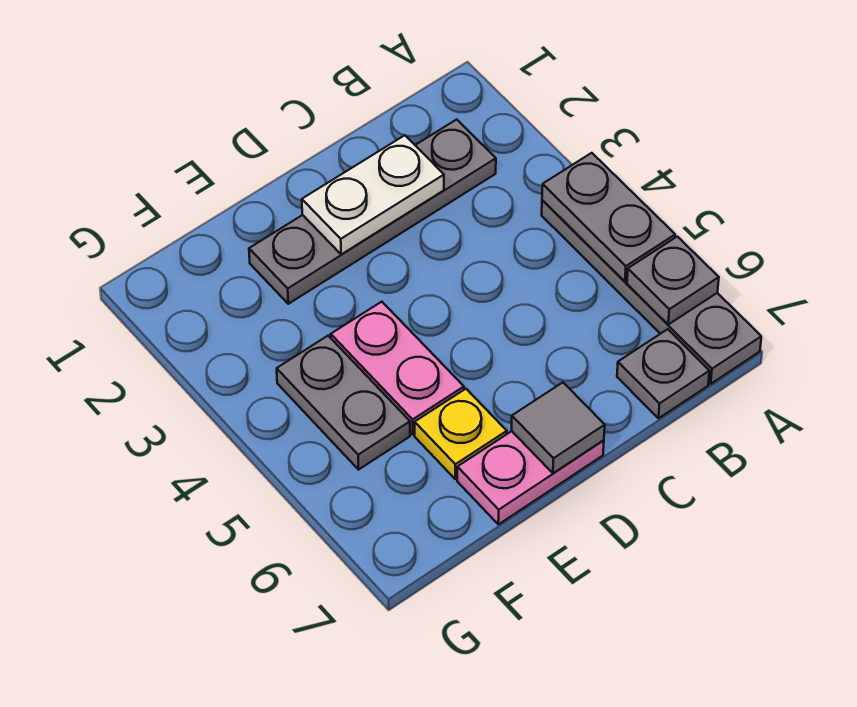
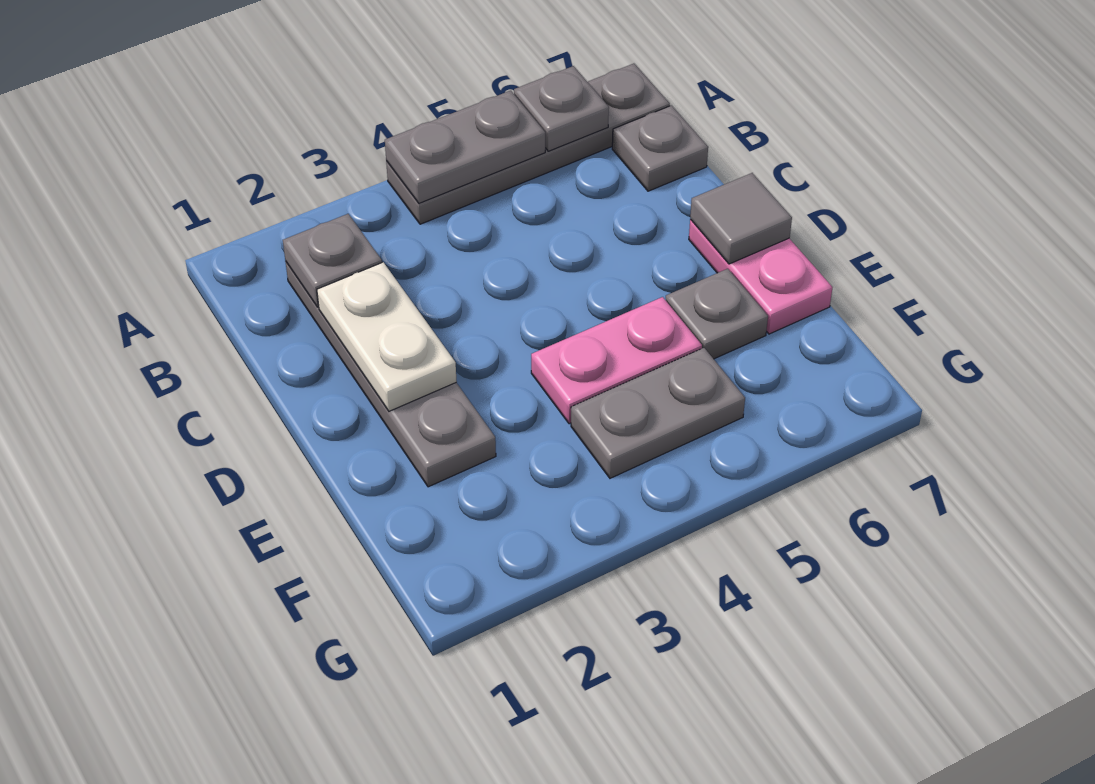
none -> grey plate B2 level 2
yellow plate E6 level 1 -> grey plate E6 level 1

